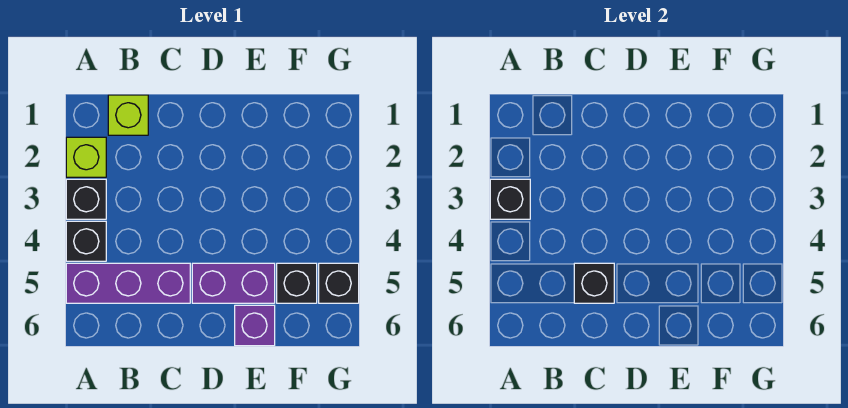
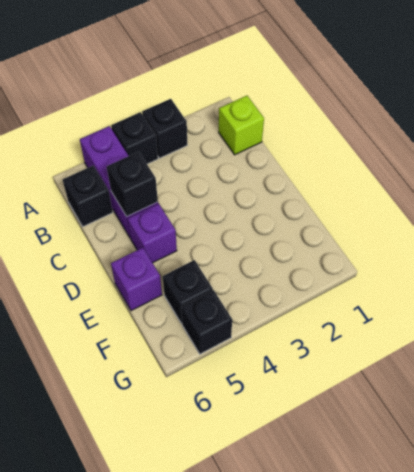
lime brick A2 level 1 -> none
black brick A3 level 2 -> black brick B6 level 1
purple brick D5:E5 level 1 -> purple brick D5 level 1

